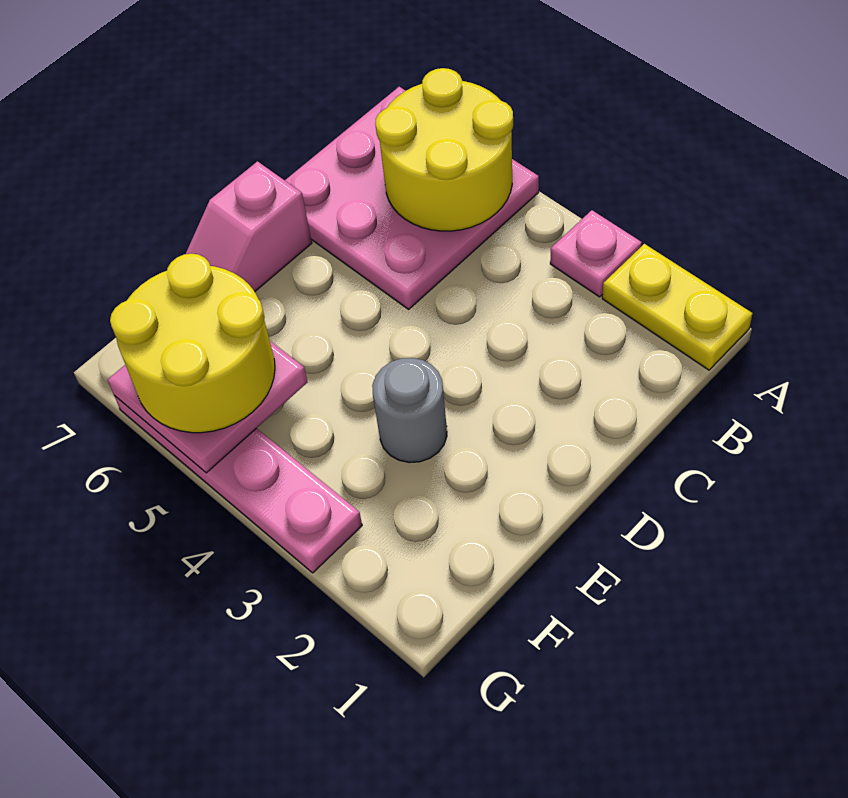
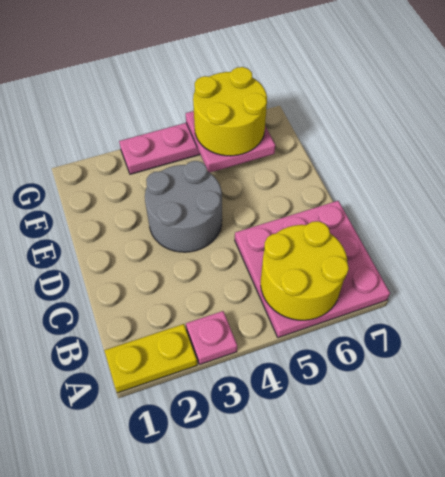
pink slope D7:E7 level 1 top D -> none
grey round brick E3 level 1 -> grey round brick D3:E4 level 1

